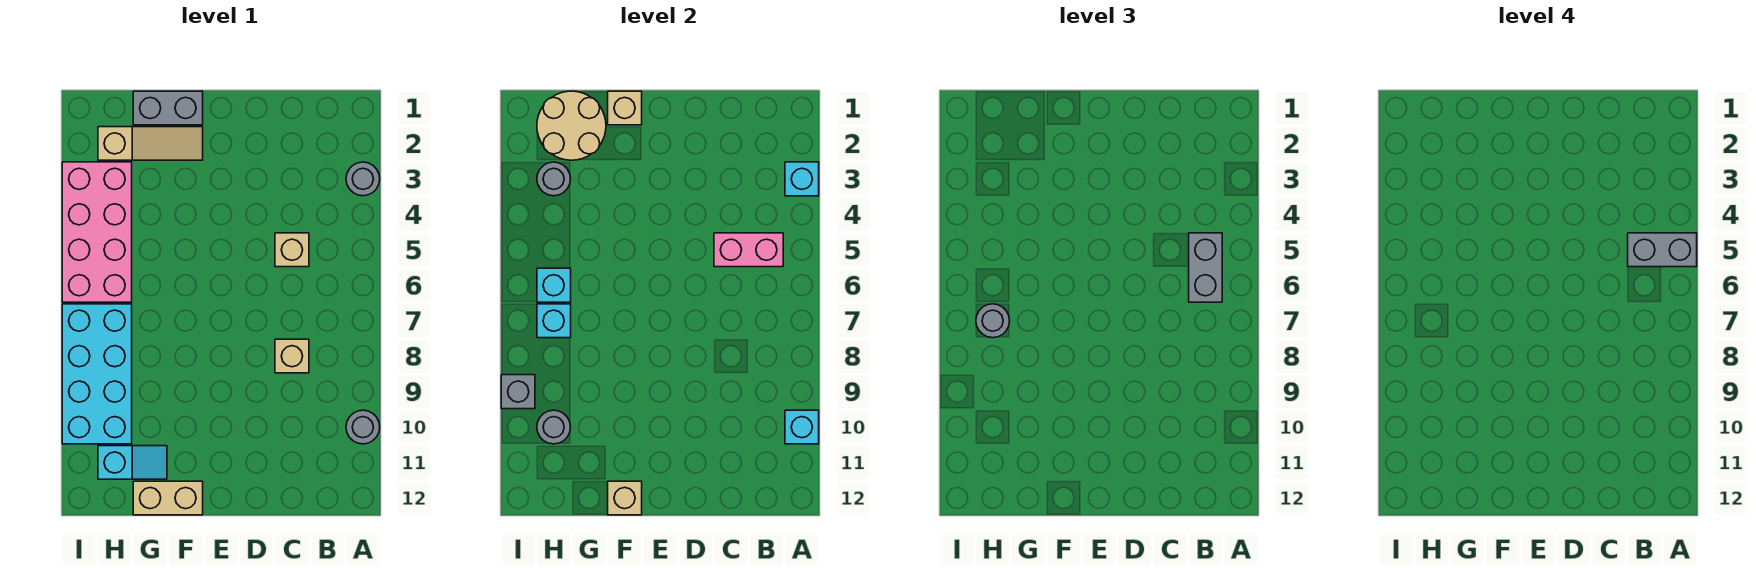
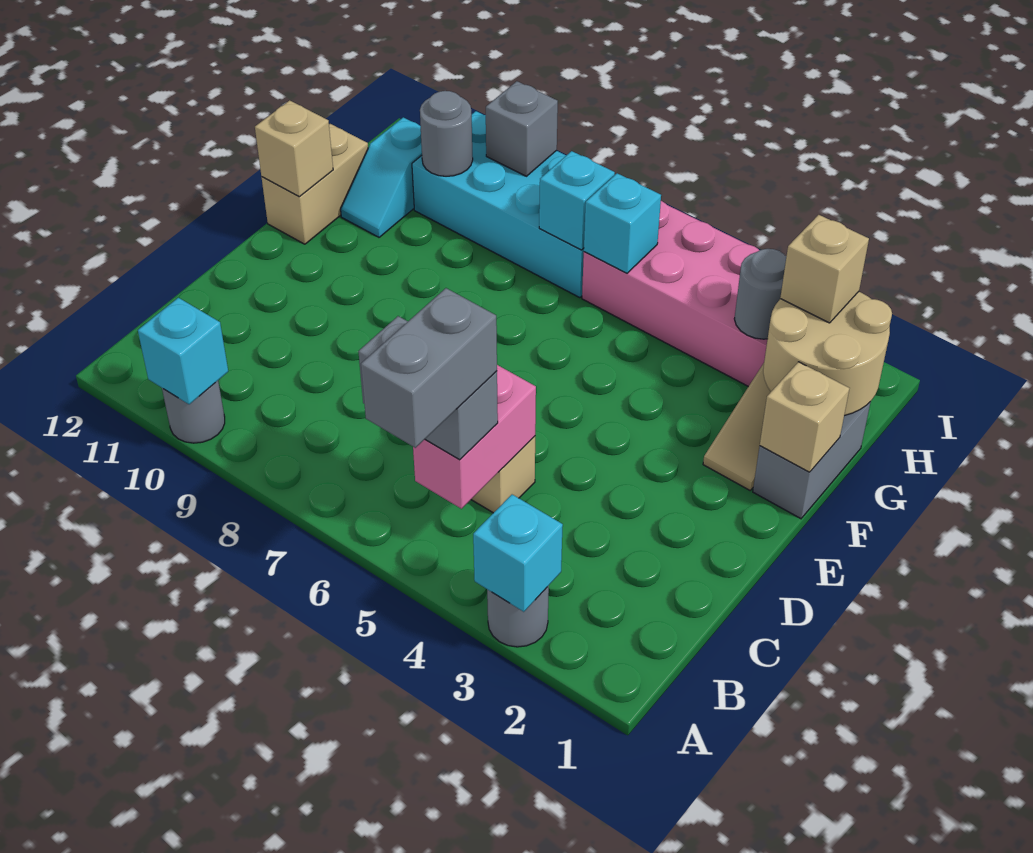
tan brick C8 level 1 -> tan brick H2 level 3
grey round brick H7 level 3 -> none

